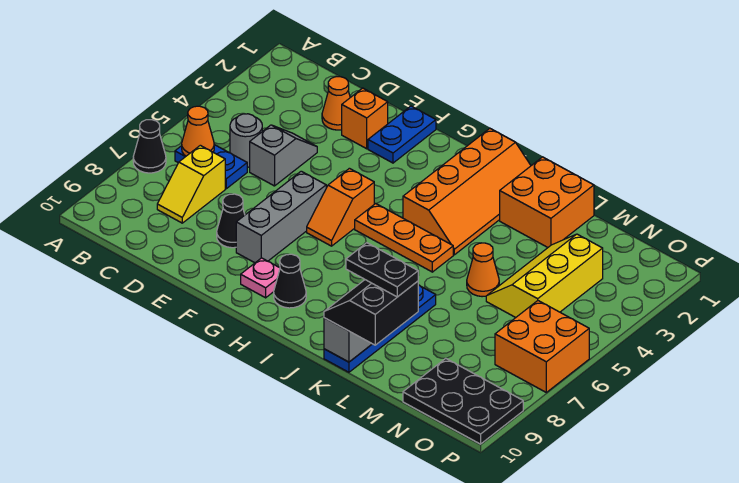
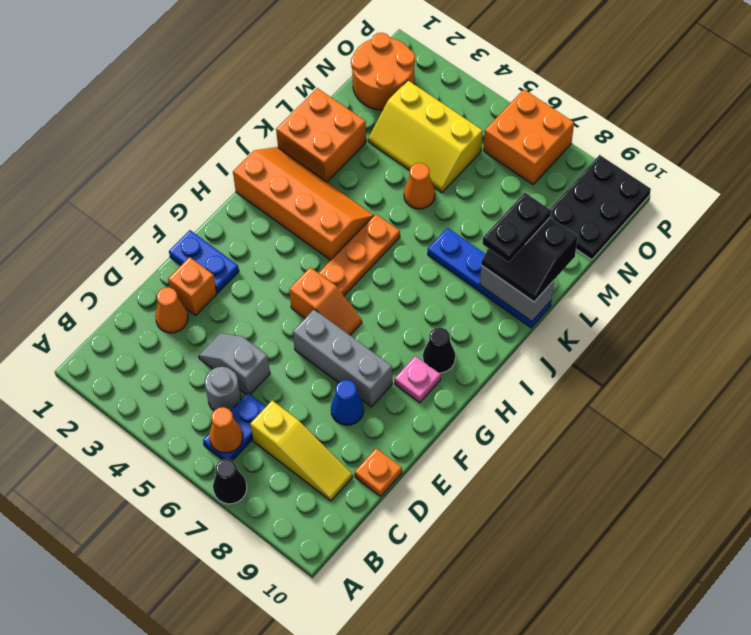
yellow slope C7:C8 level 1 top 7 -> yellow slope C7:C9 level 1 top 7
none -> orange plate D10 level 1
black cone E8 level 1 -> blue cone E8 level 1
none -> orange round brick N1:O2 level 1

